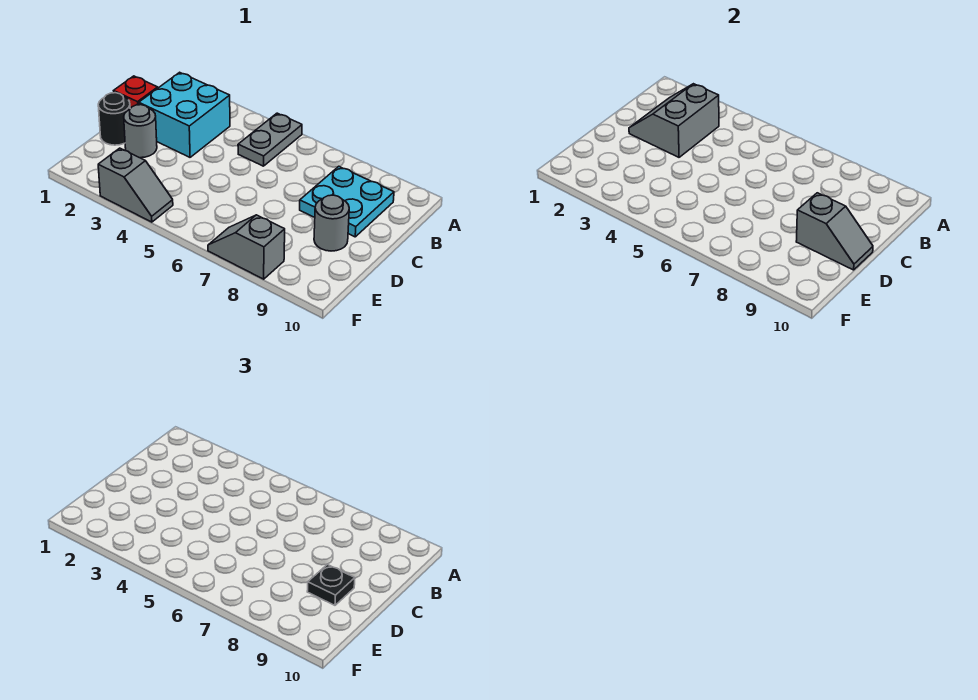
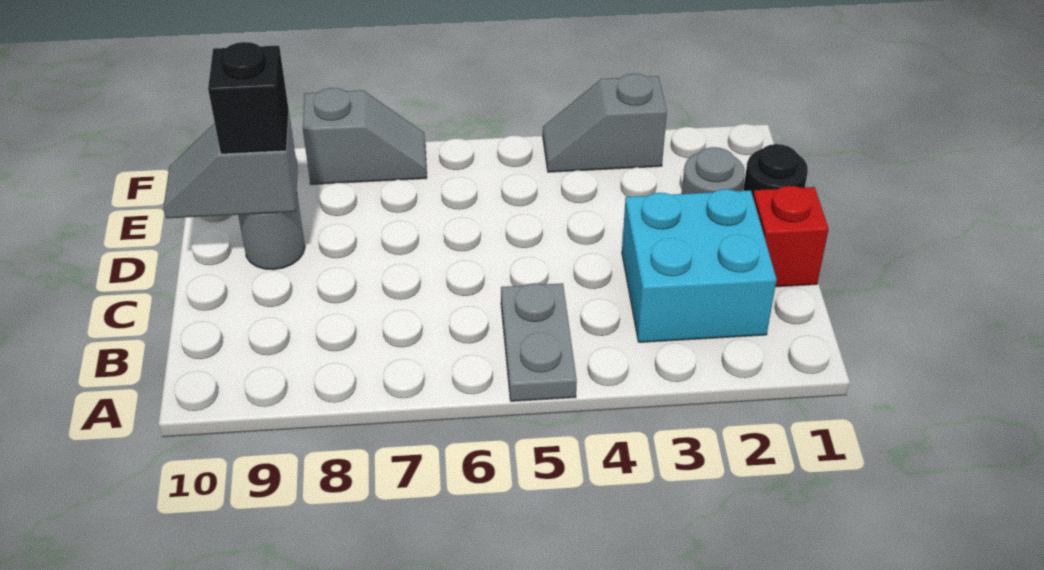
grey slope B2:C3 level 2 top 3 -> none
cyan plate B8:C9 level 1 -> none
black plate D9 level 3 -> black brick D9 level 3

